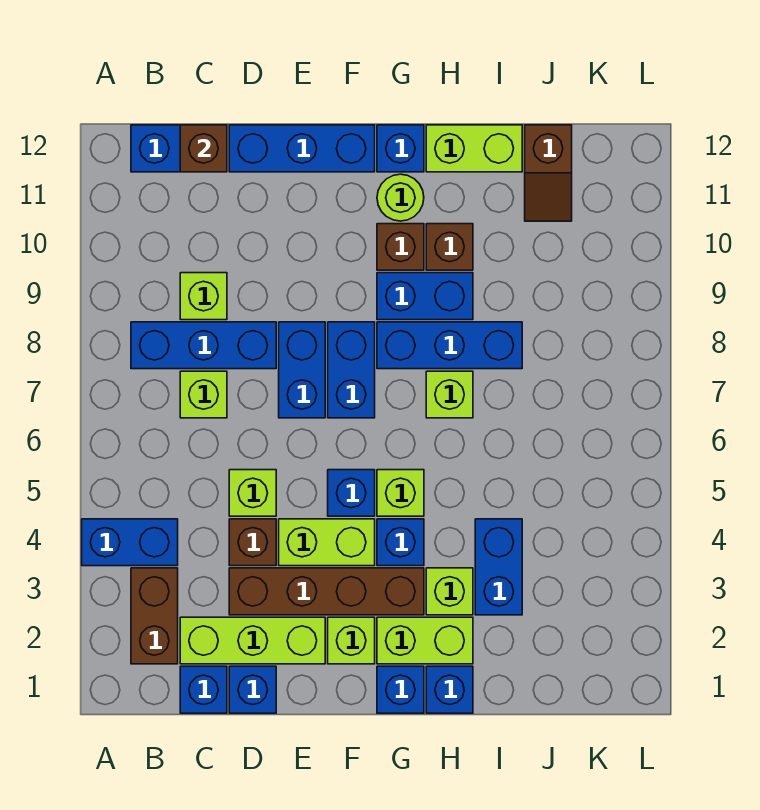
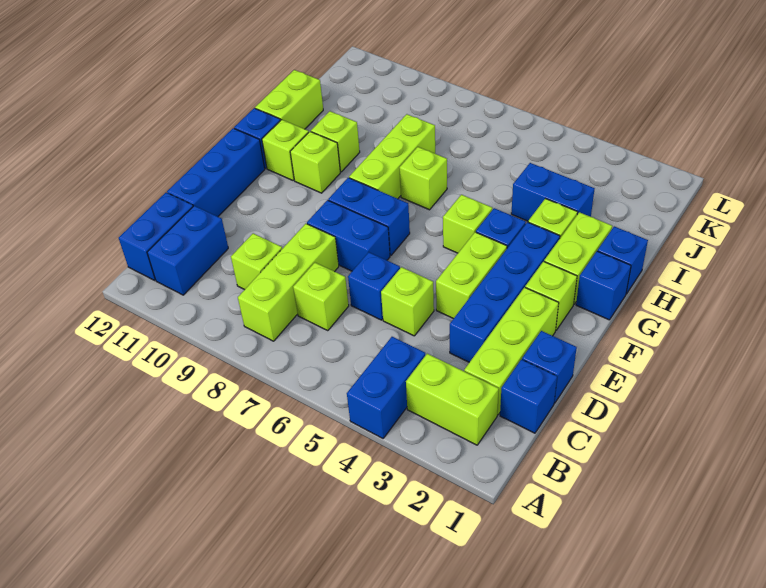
brown brick B2:B3 level 1 -> lime brick B2:B3 level 1
blue brick B8:D8 level 1 -> lime brick B8:D8 level 1
brown brick C12 level 2 -> none
brown brick D3:G3 level 1 -> blue brick D3:G3 level 1
brown brick D4 level 1 -> none
blue brick F5 level 1 -> blue brick D6 level 1
blue brick G8:I8 level 1 -> lime brick G8:I8 level 1
blue brick G9:H9 level 1 -> blue brick B11:C11 level 1
brown brick G10 level 1 -> lime brick G10 level 1
lime round brick G11 level 1 -> lime brick G11 level 1
brown brick H10 level 1 -> lime brick H10 level 1
brown slope J11:J12 level 1 top 12 -> none

